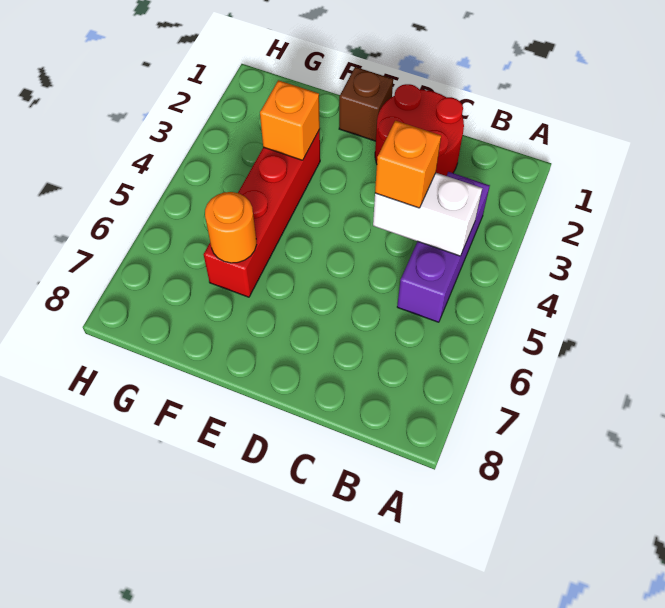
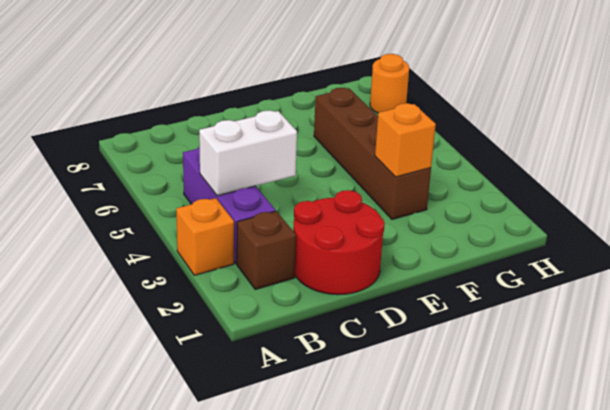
orange brick C4 level 3 -> orange brick A3 level 1
brown brick E1 level 1 -> brown brick B2 level 1
red brick F3:F6 level 1 -> brown brick F3:F6 level 1
orange round brick F6 level 2 -> orange round brick H7 level 1

